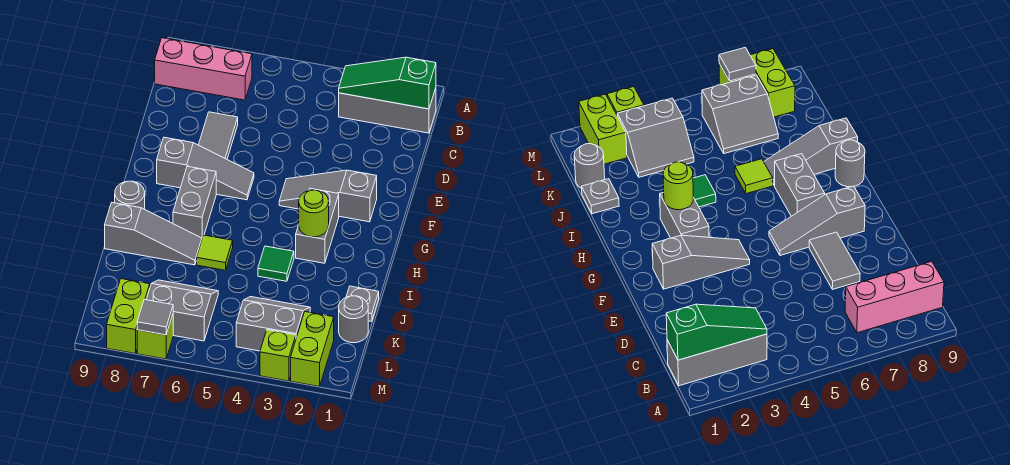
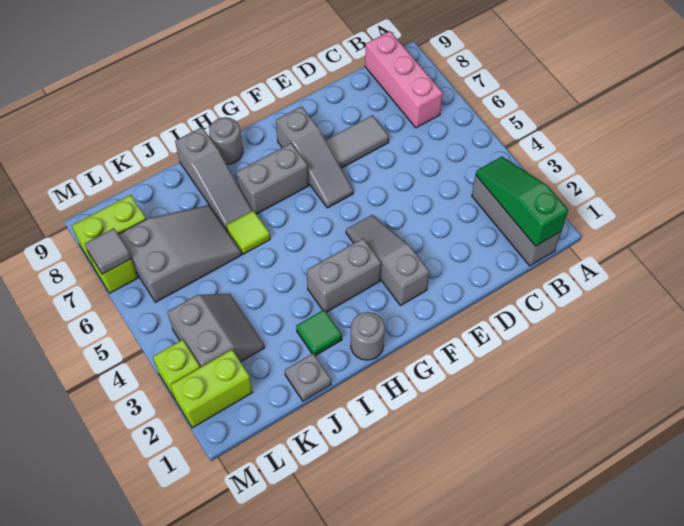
lime round brick H3 level 2 -> none
green tile I4 level 1 -> green tile I2 level 1
grey round brick K1 level 1 -> grey round brick H1 level 1
grey slope K6:L7 level 1 top L -> grey slope J6:L7 level 1 top L

